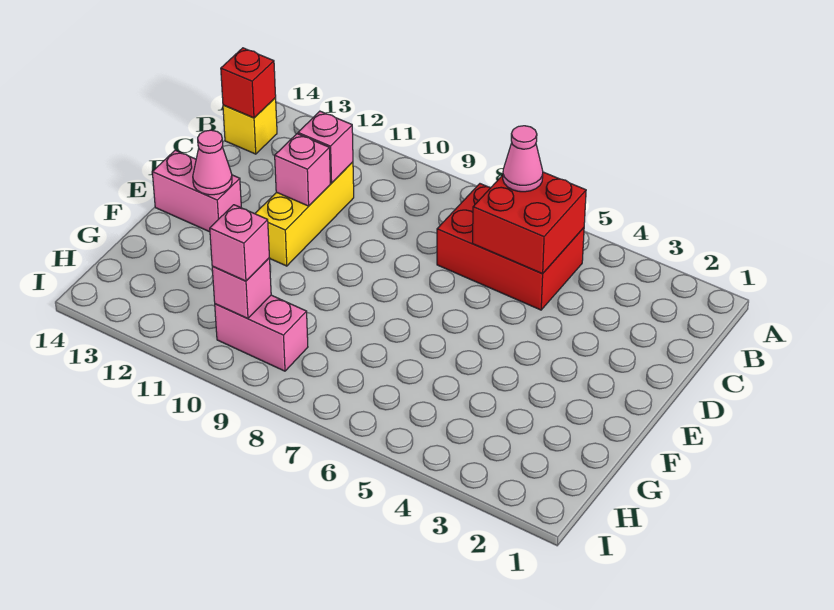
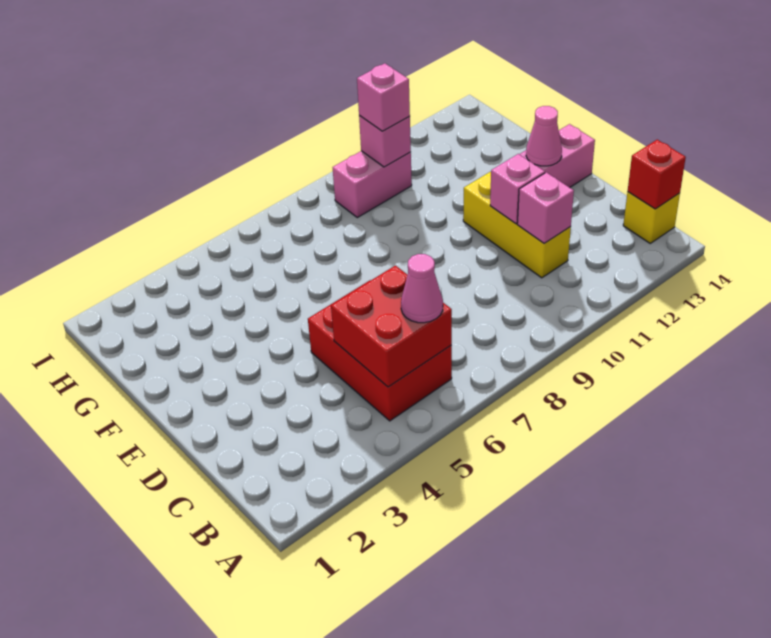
red brick B5:C7 level 1 -> red brick B5:D6 level 1

